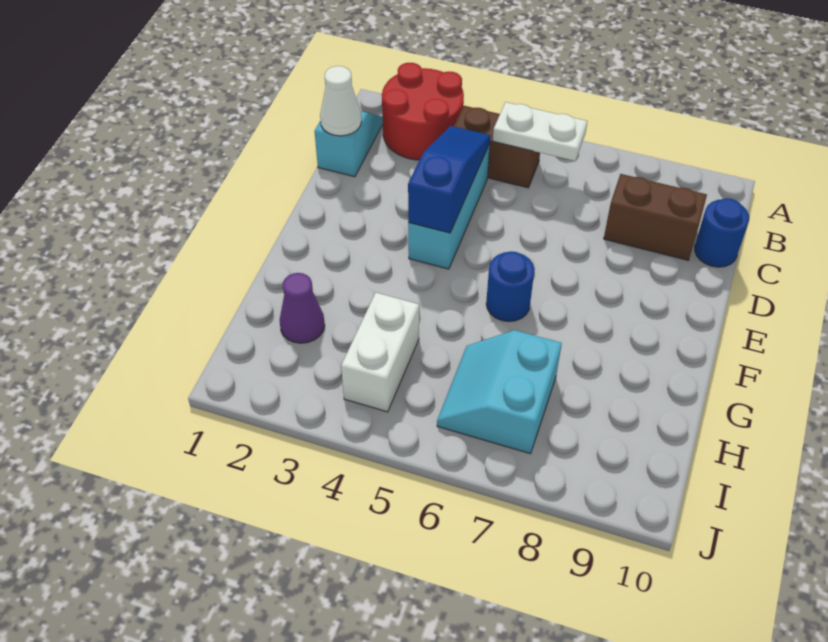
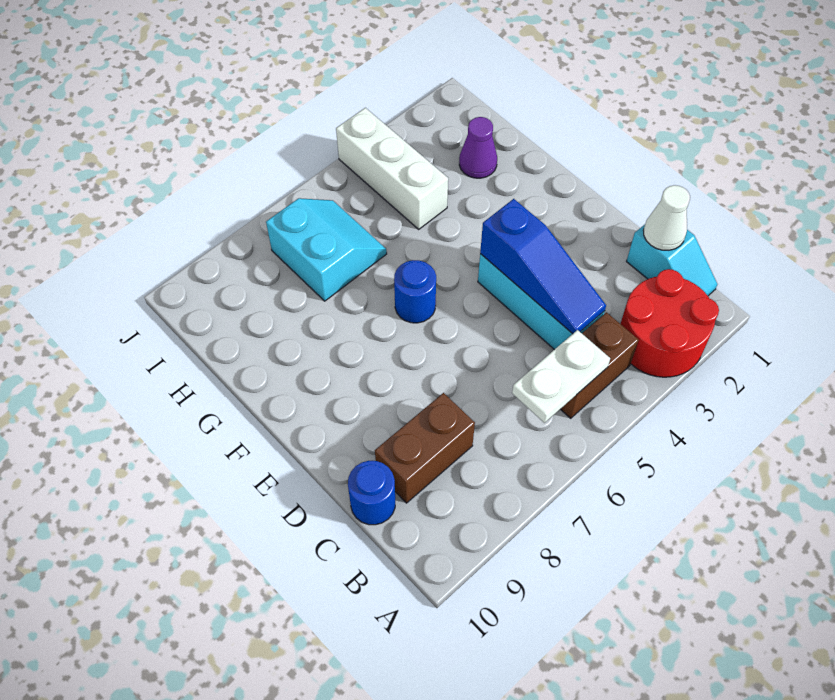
white brick H4:I4 level 1 -> white brick H4:J4 level 1

